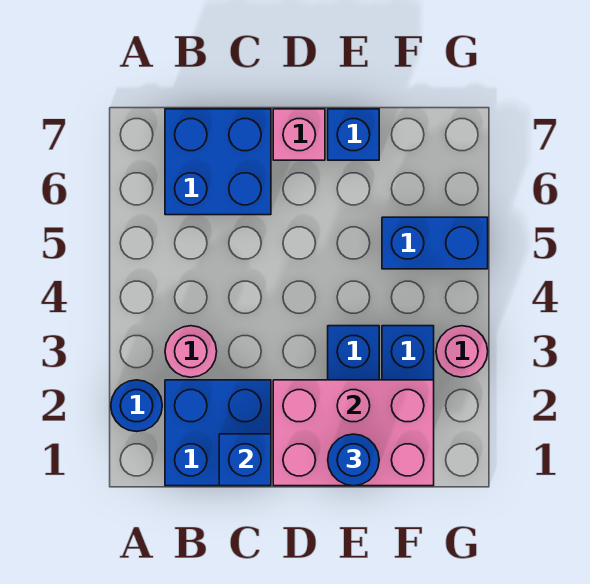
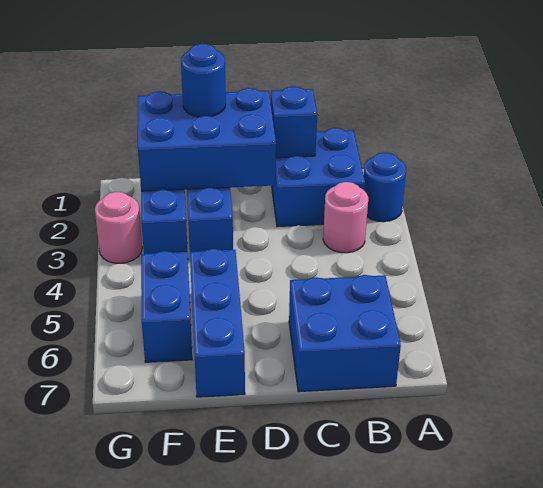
pink brick D1:F2 level 2 -> blue brick D1:F2 level 2
pink brick D7 level 1 -> none
blue brick E7 level 1 -> blue brick E5:E7 level 1
blue brick F5:G5 level 1 -> blue brick F5:F6 level 1

